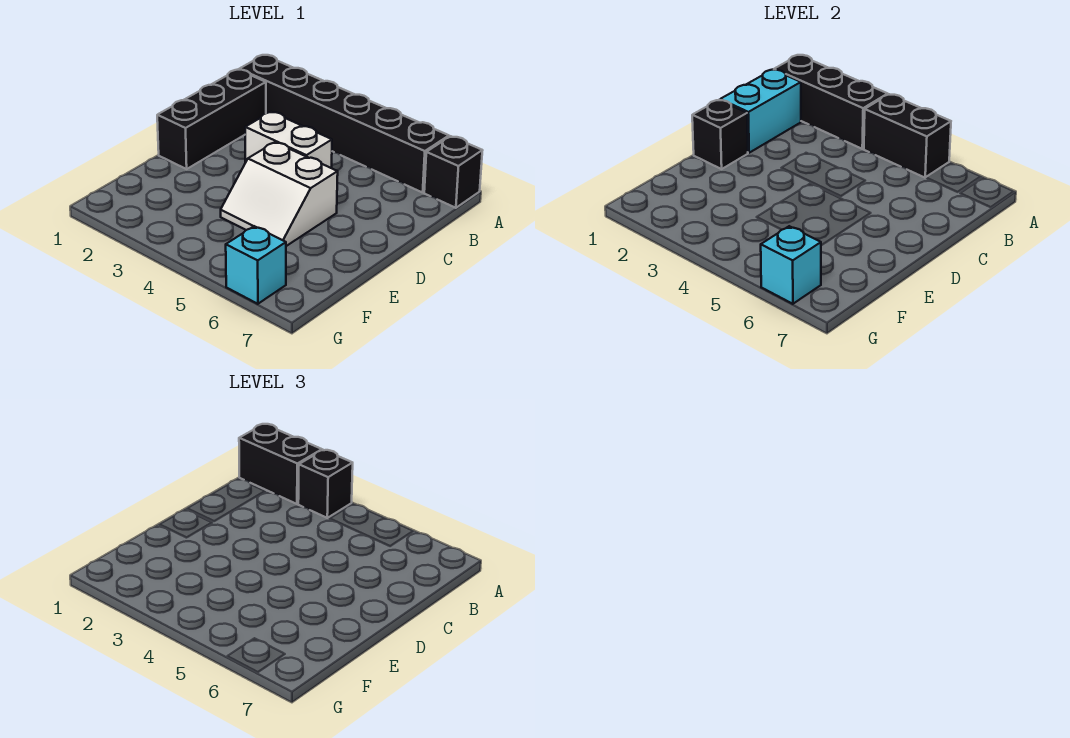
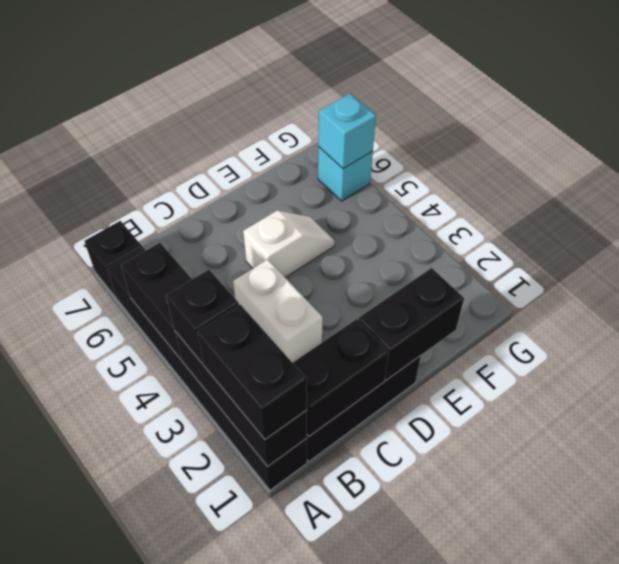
cyan brick B1:C1 level 2 -> black brick B1:C1 level 2
black brick D1 level 2 -> black brick D1:E1 level 2
white slope D4:E5 level 1 top D -> white slope D5:E5 level 1 top D

